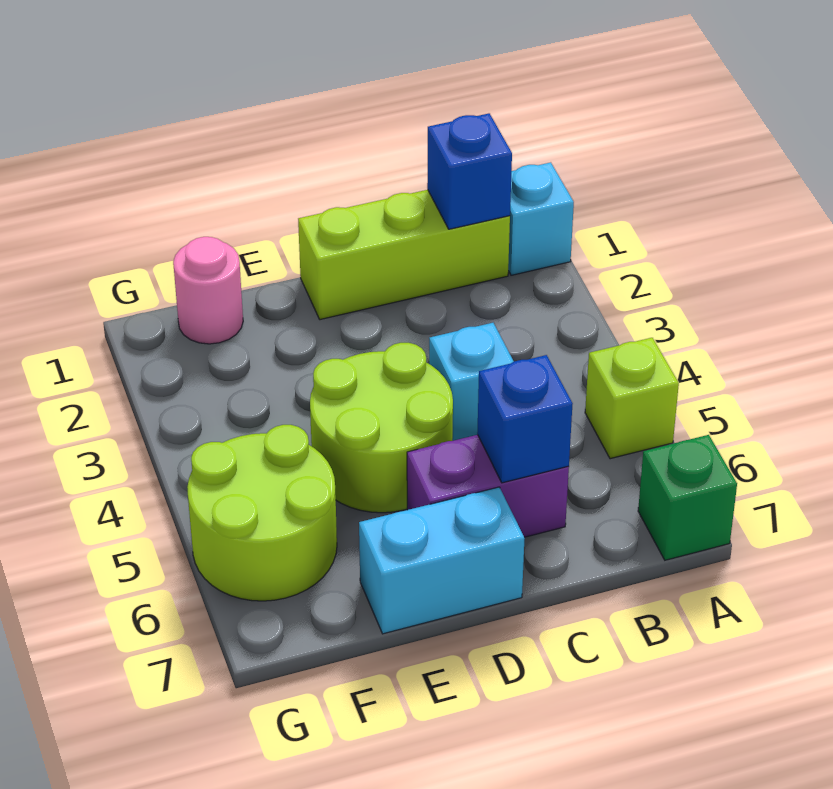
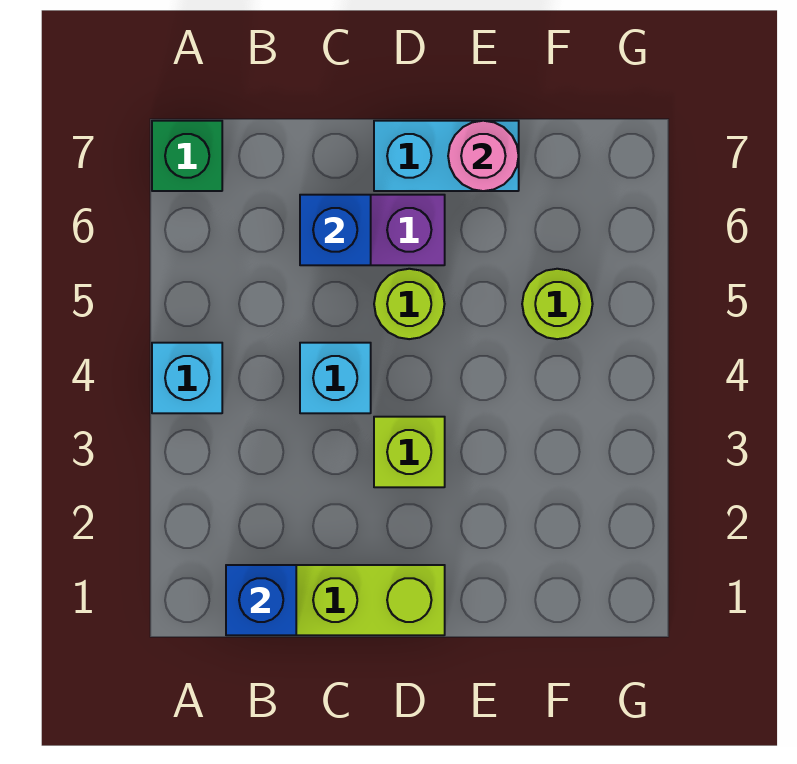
cyan brick A1 level 1 -> cyan brick A4 level 1
lime brick A5 level 1 -> lime brick D3 level 1
lime round brick D4:E5 level 1 -> lime round brick D5 level 1
pink round brick F1 level 1 -> pink round brick E7 level 2
lime round brick F5:G6 level 1 -> lime round brick F5 level 1

